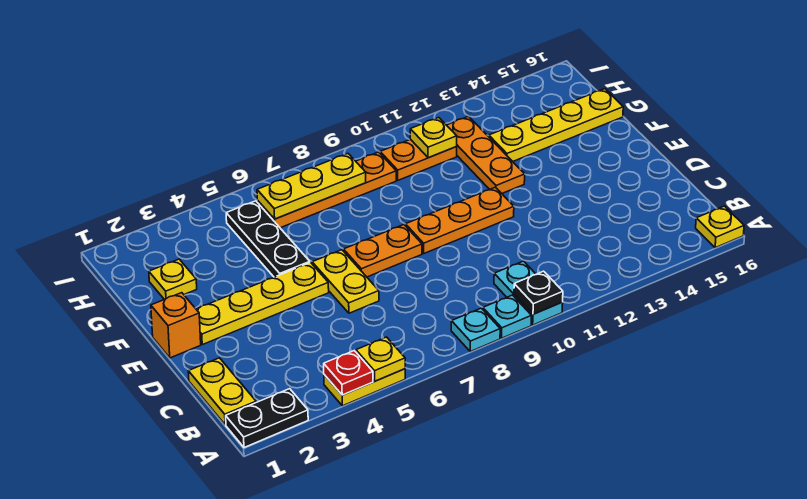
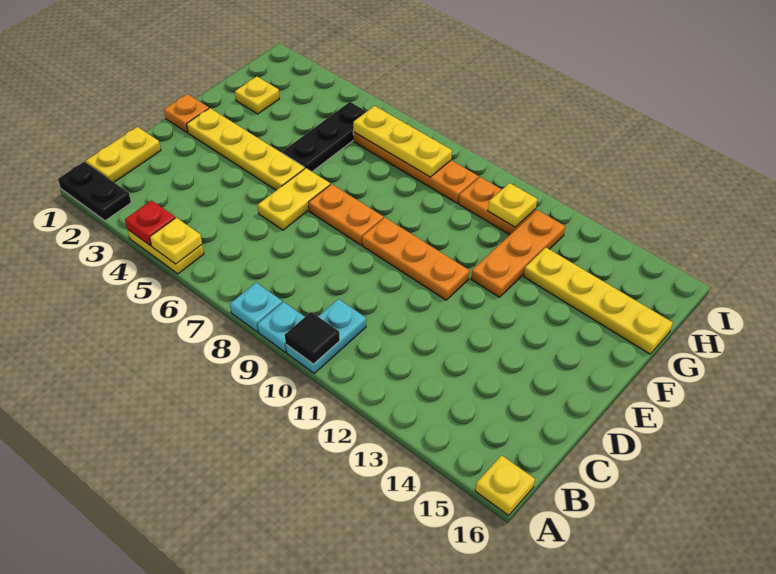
black plate A10 level 2 -> black tile A10 level 2
orange brick E1 level 1 -> orange plate E1 level 1

